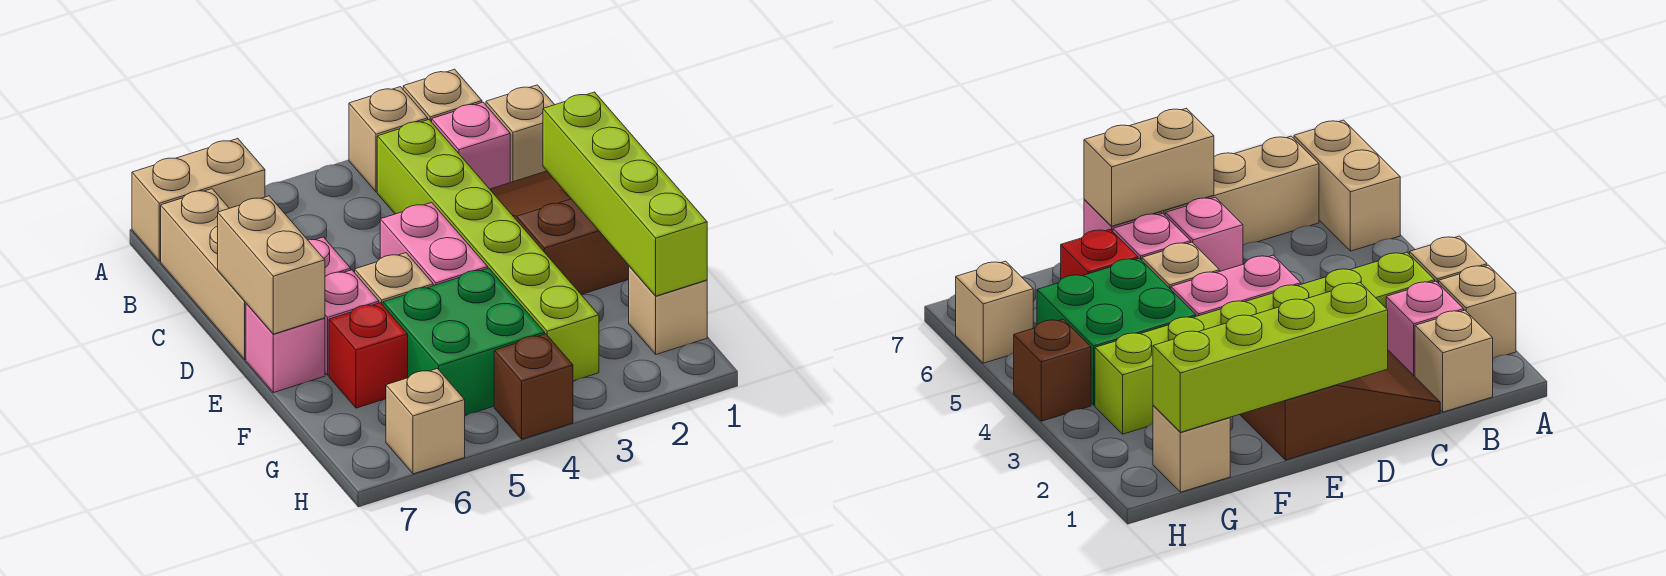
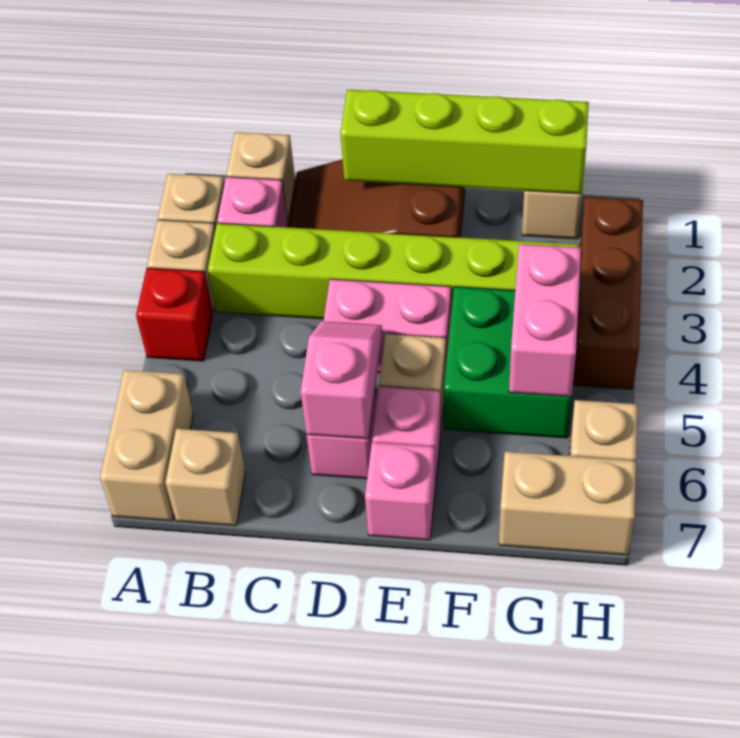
tan brick B7:D7 level 1 -> tan brick B7 level 1
none -> pink slope D5:D6 level 2 top 6
tan brick D7:E7 level 2 -> tan brick G7:H7 level 1
red brick F6 level 1 -> red brick A4 level 1
none -> pink brick G4:G5 level 2
brown brick H4 level 1 -> brown brick H2:H4 level 1

